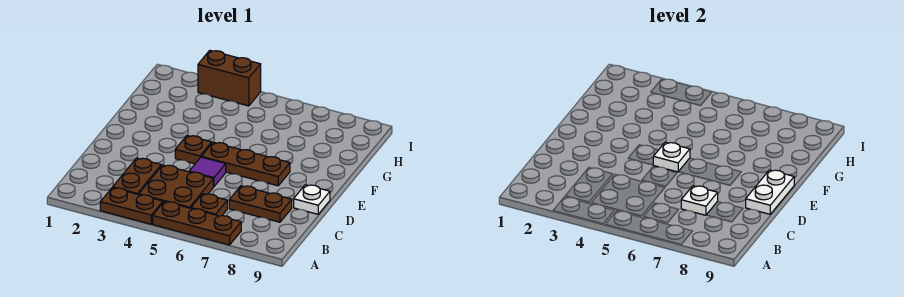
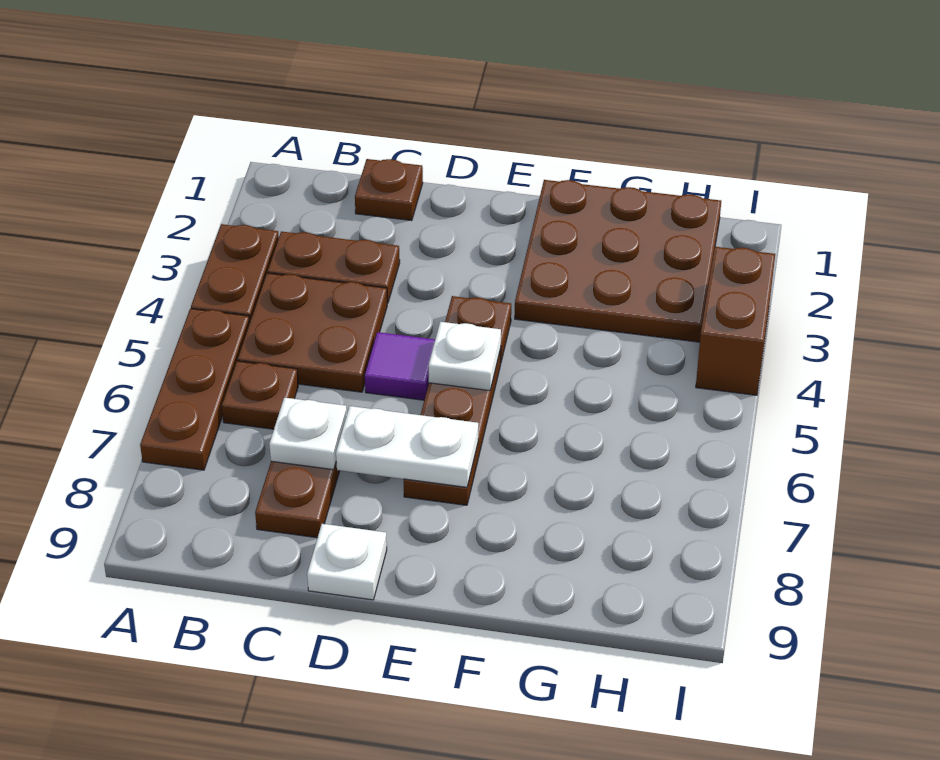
none -> brown plate C1 level 1
white plate D9:E9 level 2 -> white plate D7:E7 level 2
none -> brown plate F1:H3 level 1

